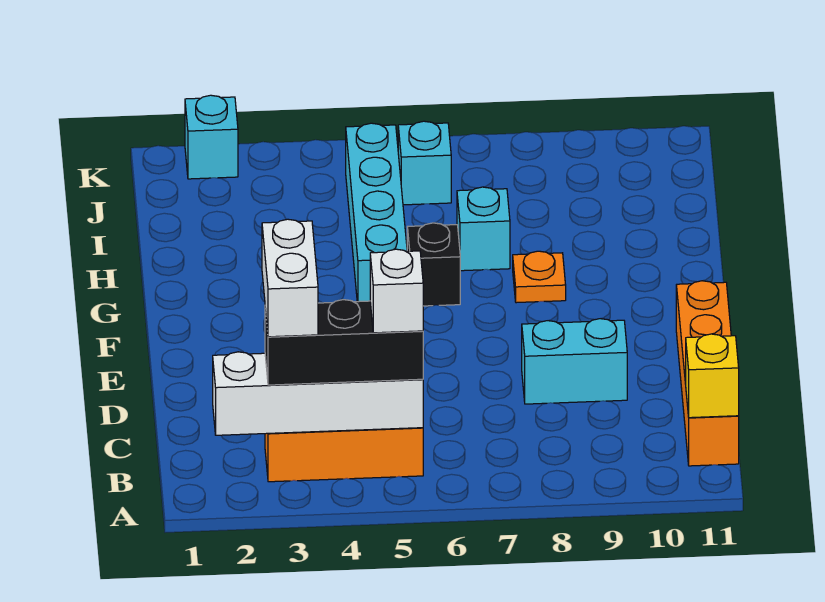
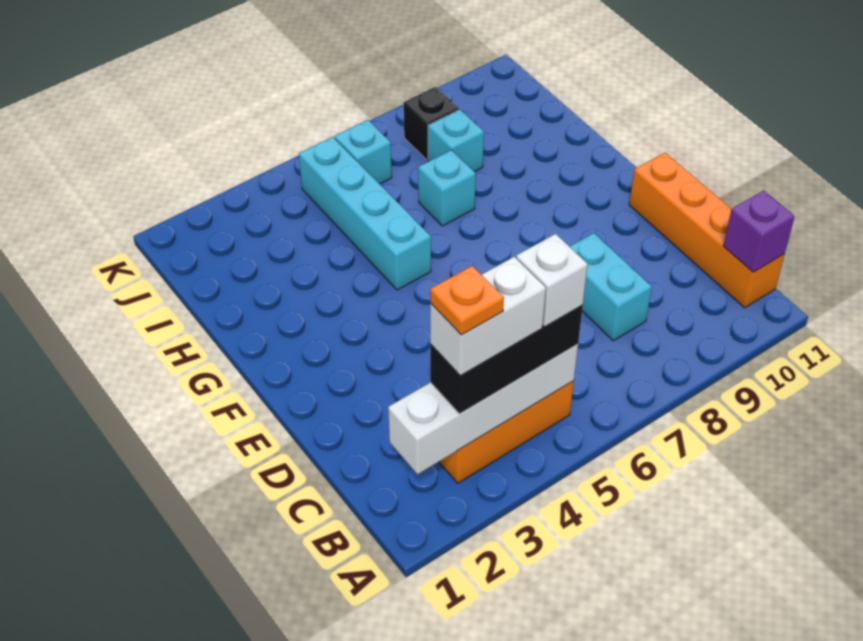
white brick B3:C3 level 4 -> white brick B3:B4 level 4
yellow brick B11 level 2 -> purple brick B11 level 2
cyan brick D8:D9 level 1 -> cyan brick C8:D8 level 1
black brick G6 level 1 -> black brick J8 level 1
orange plate G8 level 1 -> orange plate B3 level 5
cyan brick K2 level 1 -> cyan brick I8 level 1

